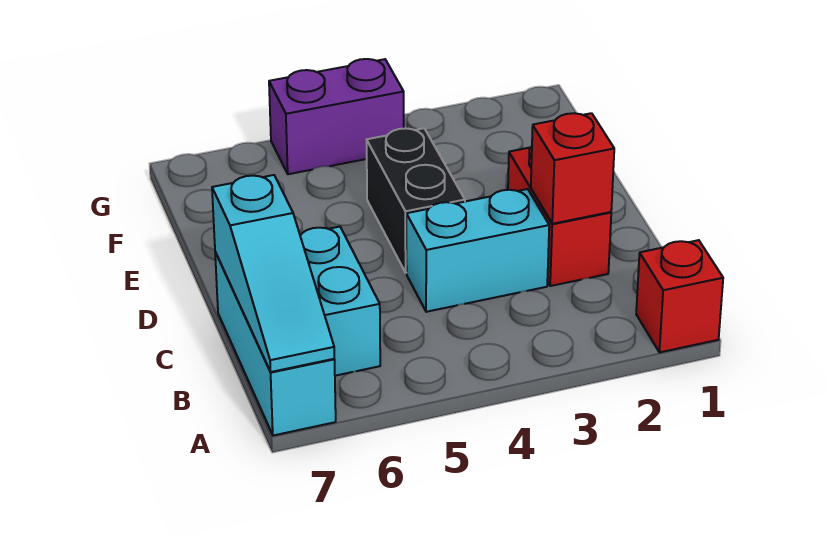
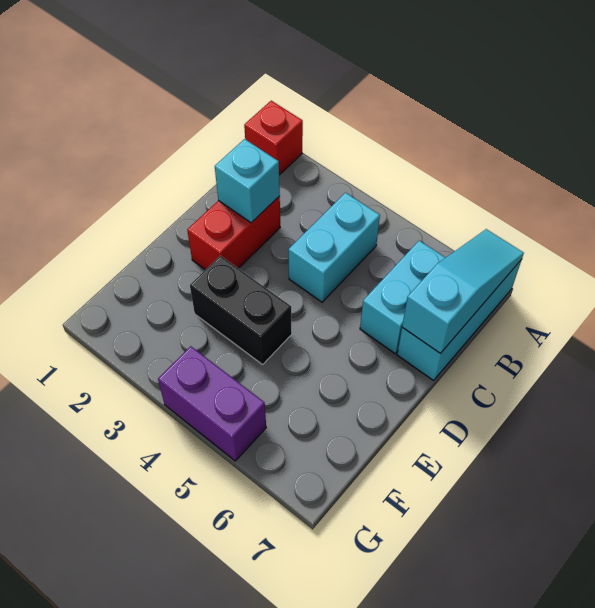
red brick C2 level 2 -> cyan brick C2 level 2
cyan brick C3:C4 level 1 -> cyan brick B4:C4 level 1
black brick D4:E4 level 1 -> black brick E3:E4 level 1

